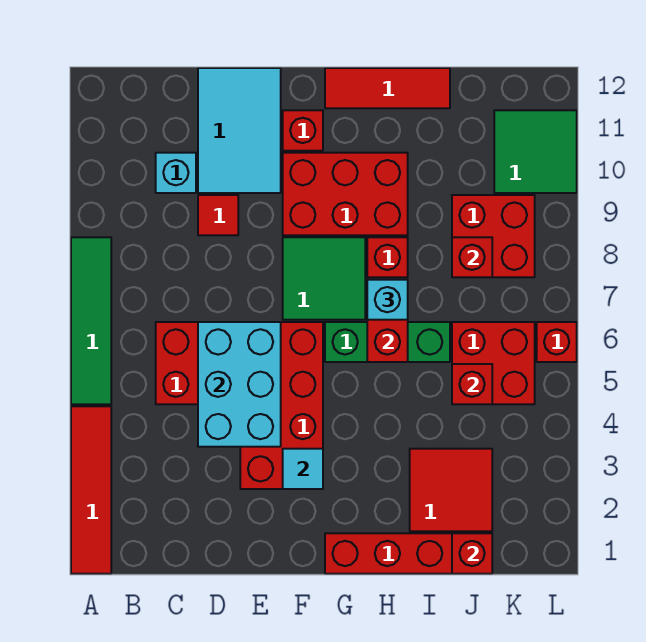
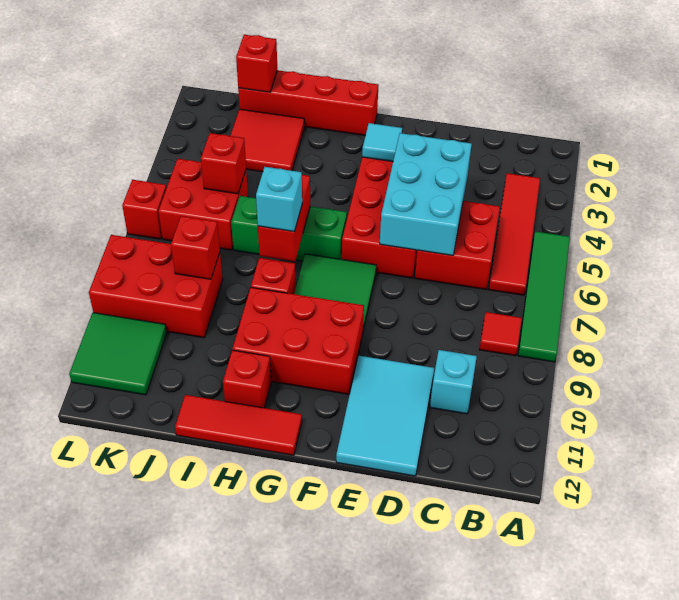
red tile A1:A4 level 1 -> red tile B3:B6 level 1
red tile D9 level 1 -> red tile B8 level 1
red brick F11 level 1 -> red brick H11 level 1
red brick J8:K9 level 1 -> red brick J8:L9 level 1

